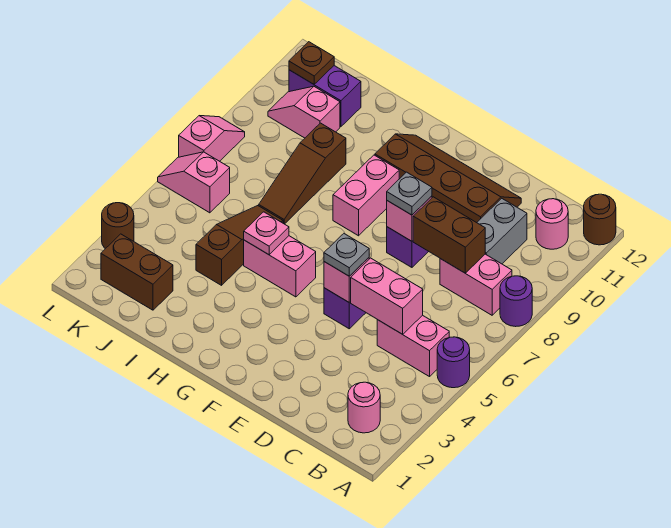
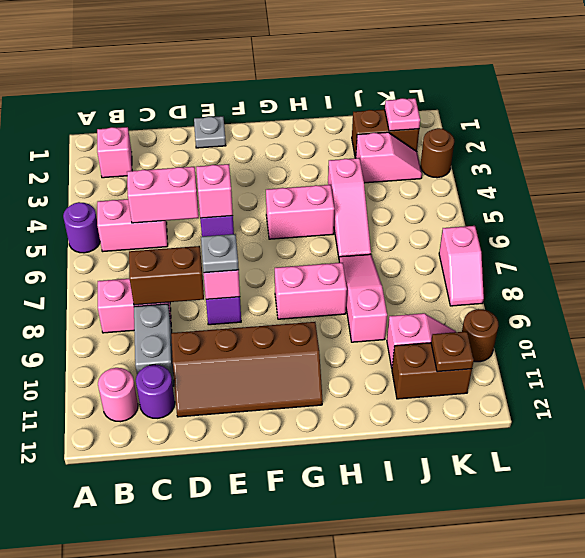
purple round brick A8 level 1 -> purple round brick C11 level 1
brown round brick A12 level 1 -> brown round brick L10 level 1
pink round brick B2 level 1 -> pink brick B2 level 1
grey plate E5 level 3 -> grey plate E1 level 1
pink brick G8:G9 level 1 -> pink brick G8:H8 level 1
pink plate H5 level 2 -> pink plate K2 level 2
brown slope I4:I6 level 1 top 4 -> pink slope I4:I6 level 1 top 4
brown slope I7:I9 level 1 top 9 -> pink slope I7:I9 level 1 top 9
purple brick J11:K11 level 1 -> brown brick J11:K11 level 1
pink slope K6:L6 level 1 top K -> pink slope J3:K3 level 1 top J

